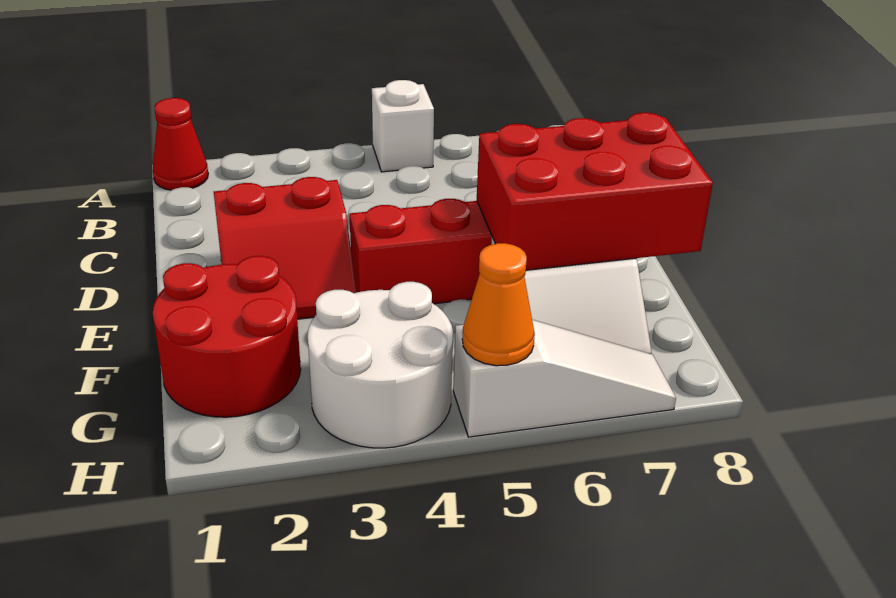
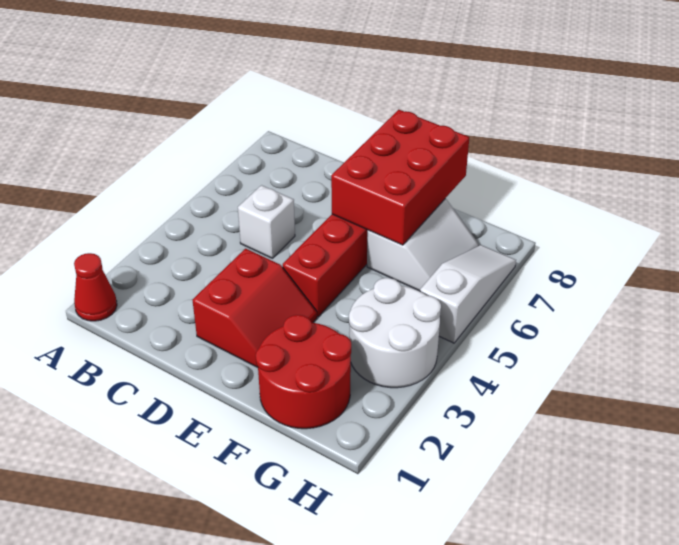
white brick A5 level 1 -> white brick C5 level 1
orange cone H5 level 2 -> none

